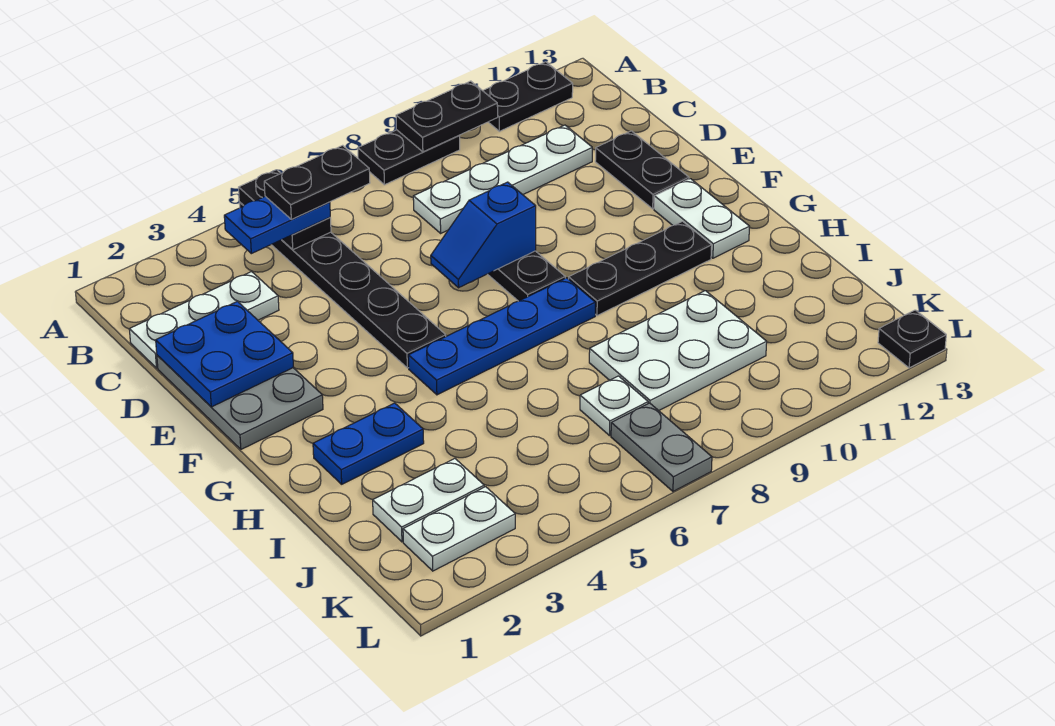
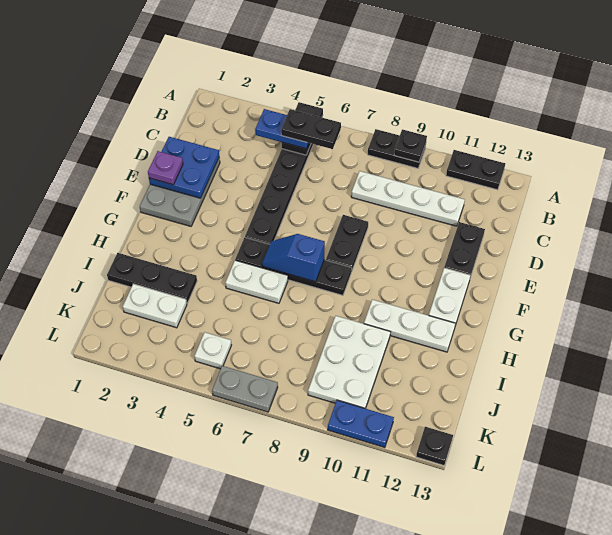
black plate A9:A10 level 2 -> black plate A9 level 2
white plate C1:C3 level 1 -> white plate H10:H12 level 1
none -> purple plate E1 level 3
blue slope E7:E8 level 2 top 8 -> blue slope G6:G7 level 2 top 7
blue plate G5:G8 level 1 -> black plate G5:G8 level 1
black plate G9:G11 level 1 -> black plate I1:I3 level 1
blue plate H2:H3 level 1 -> blue plate L10:L11 level 1
white plate I8:J10 level 1 -> white plate I9:K10 level 1
white plate J7 level 1 -> white plate K5 level 1
white plate K2:K3 level 1 -> white plate H5:H6 level 1
grey plate K7:L7 level 1 -> grey plate L6:L7 level 1

